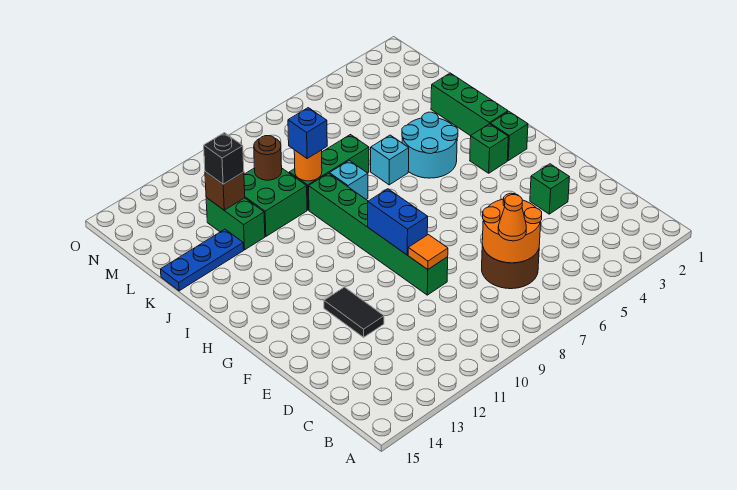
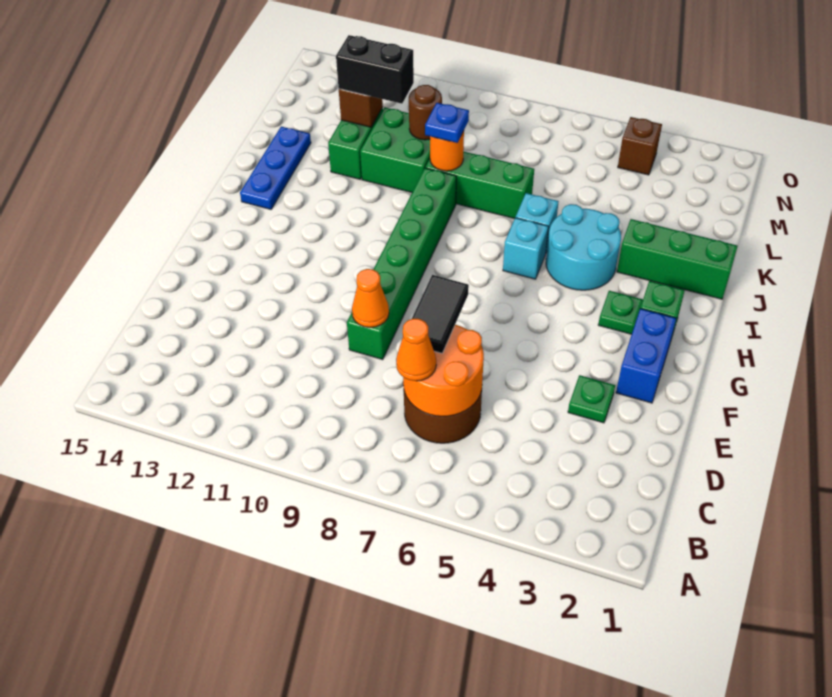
green brick E3 level 1 -> green plate E3 level 1
orange tile E9 level 2 -> orange cone E9 level 2
black tile E12:F12 level 1 -> black tile D7:E7 level 3
blue brick F9:G9 level 2 -> blue brick F2:G2 level 1
green brick H3 level 1 -> green plate H3 level 1
green brick I2:K2 level 1 -> green brick J1:J3 level 1
cyan brick J8 level 1 -> cyan brick I6 level 1
blue brick K9 level 3 -> blue plate K9 level 3
blue plate K13:K15 level 1 -> blue plate I14:K14 level 1
black brick L12 level 3 -> black brick L11:L12 level 3
none -> brown brick N4 level 1

